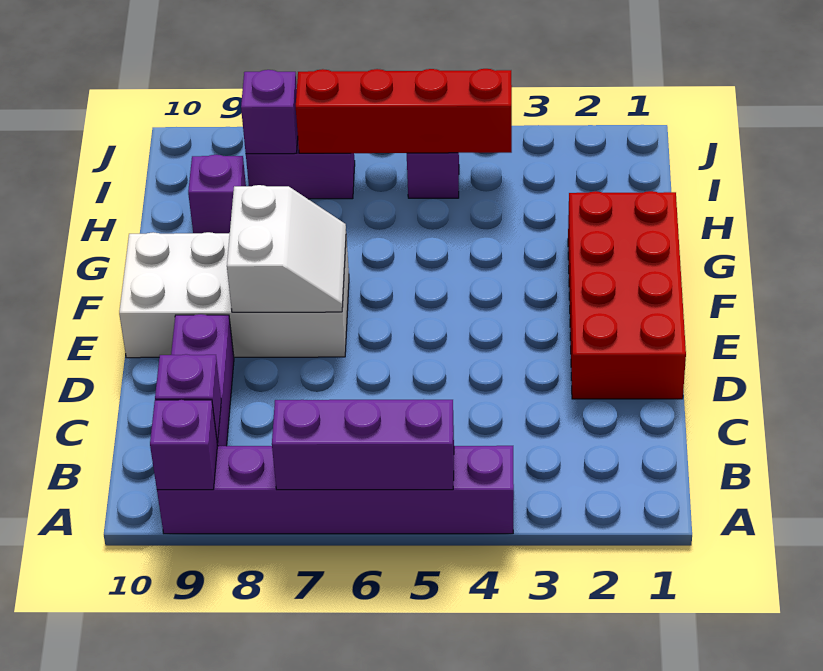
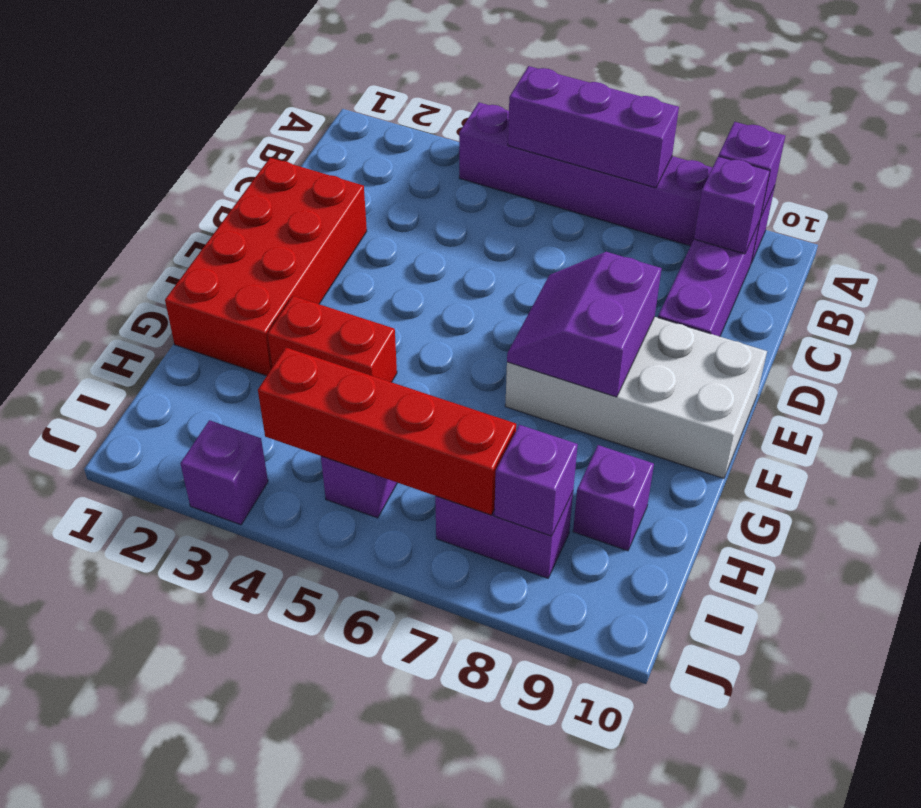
white slope E7:F8 level 2 top 8 -> purple slope E7:F8 level 2 top 8
none -> red brick G3:G4 level 1
none -> purple brick J3 level 1

